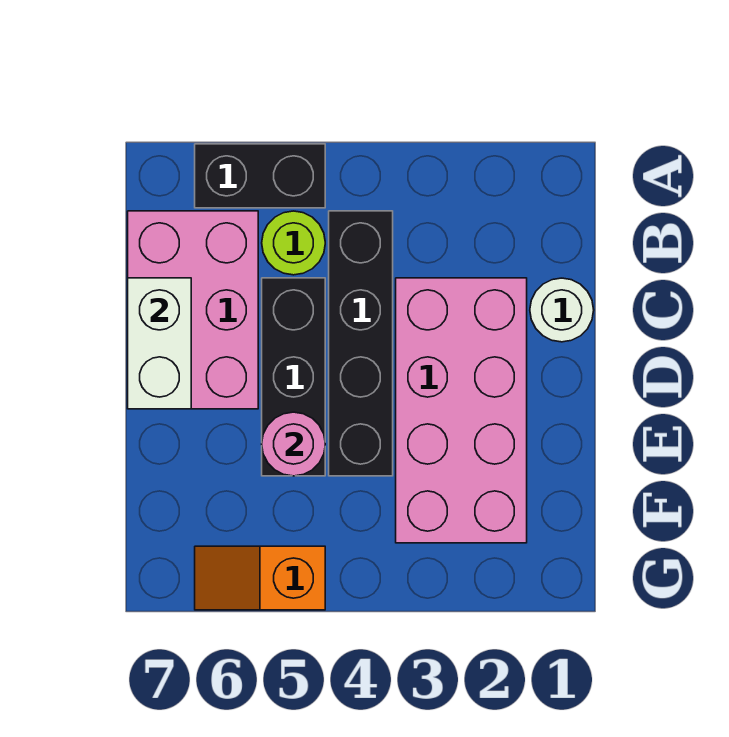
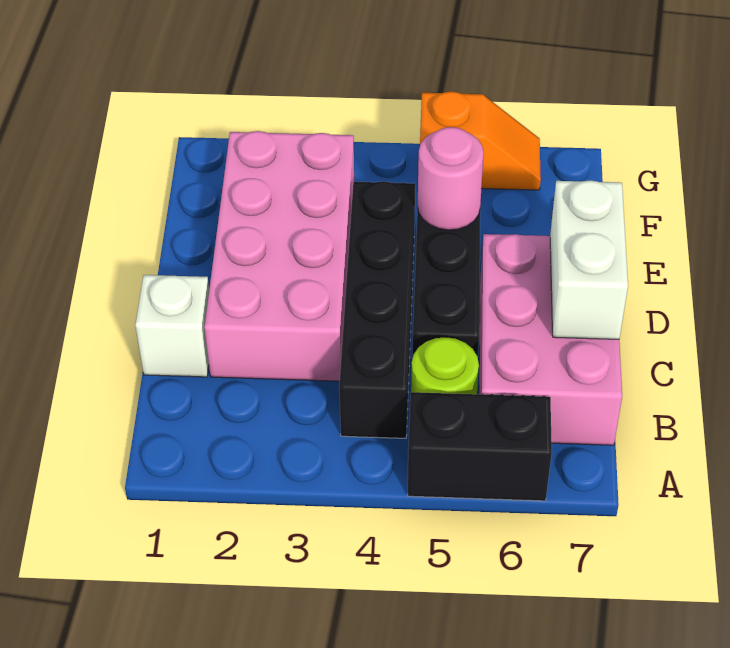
white round brick C1 level 1 -> white brick C1 level 1

